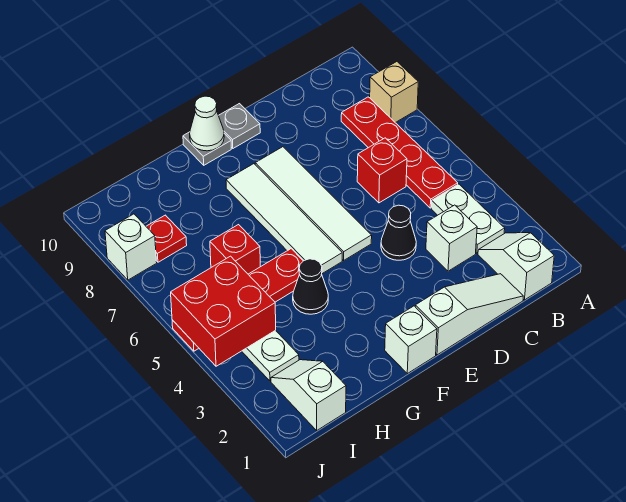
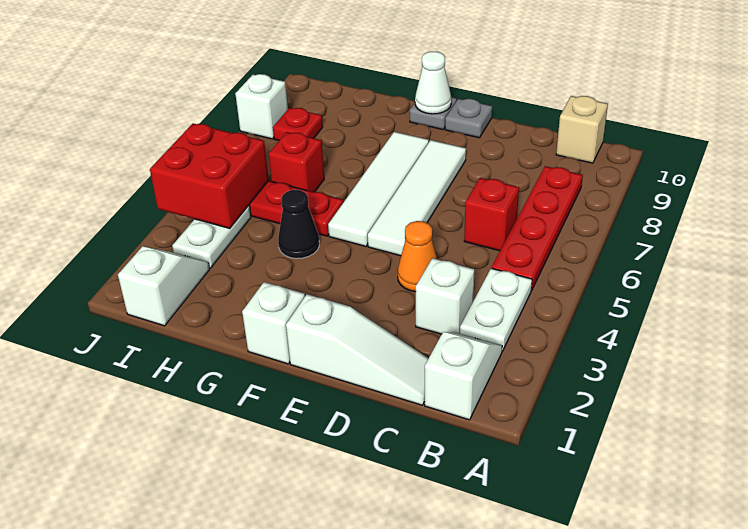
tan brick A8 level 1 -> tan brick B10 level 1
black cone D4 level 1 -> orange cone D4 level 1

